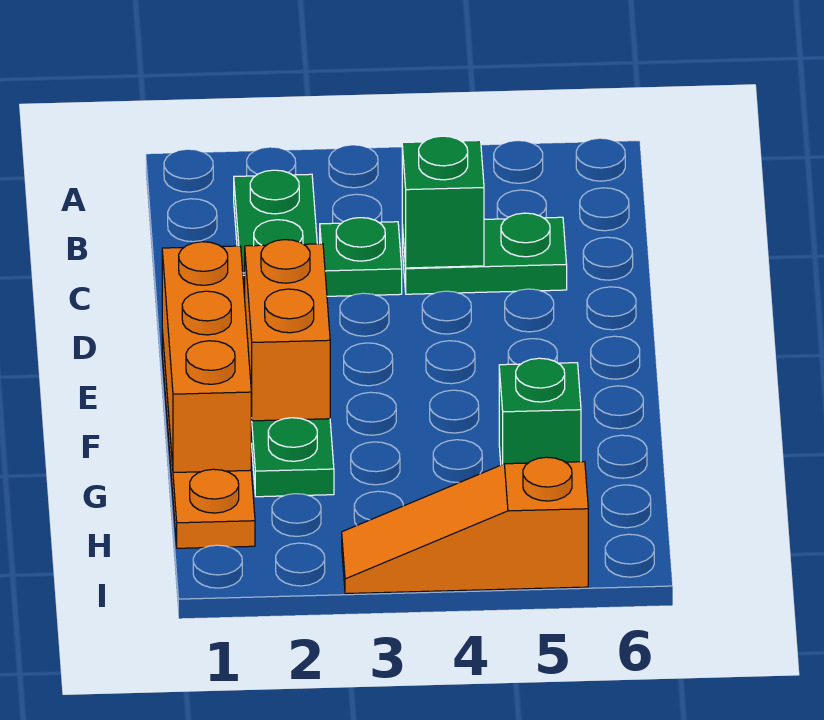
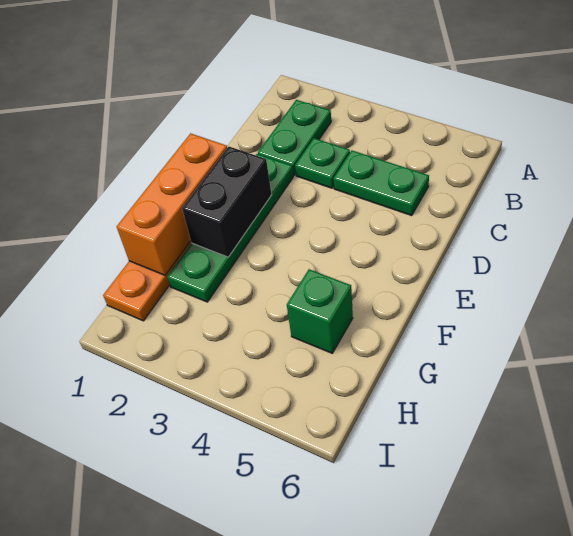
green brick C4 level 2 -> none
orange brick E2:F2 level 2 -> black brick E2:F2 level 2
orange slope I3:I5 level 1 top 5 -> none

